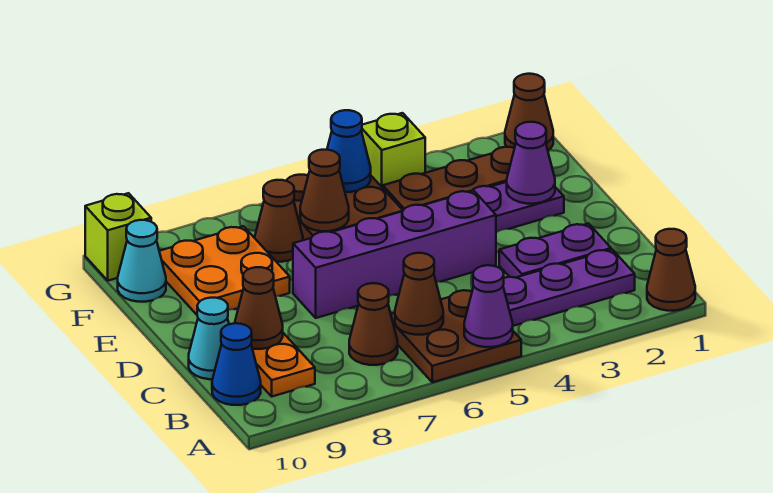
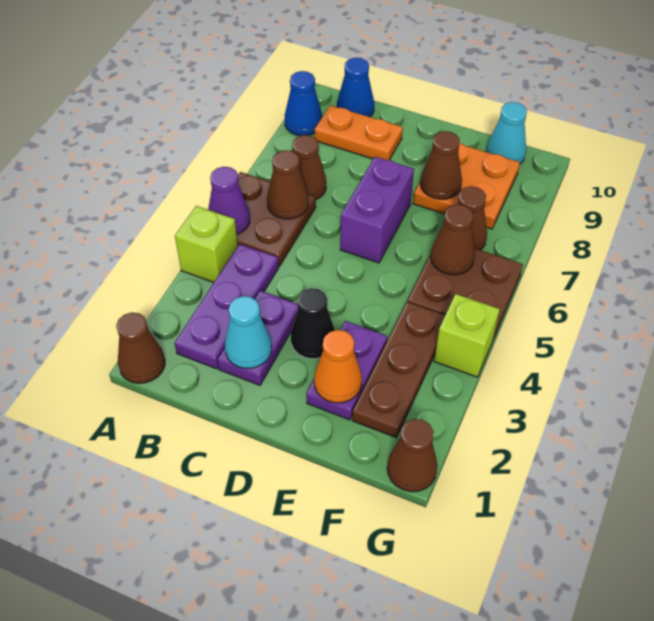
brown cone C9 level 2 -> brown cone E8 level 2
cyan cone C10 level 1 -> cyan cone C2 level 2
none -> black cone D3 level 1
purple brick D4:D7 level 1 -> purple brick D6:D7 level 1
purple cone E2 level 2 -> orange cone E2 level 2
blue cone G5 level 2 -> blue cone A9 level 1
lime brick G10 level 1 -> lime brick A4 level 1

